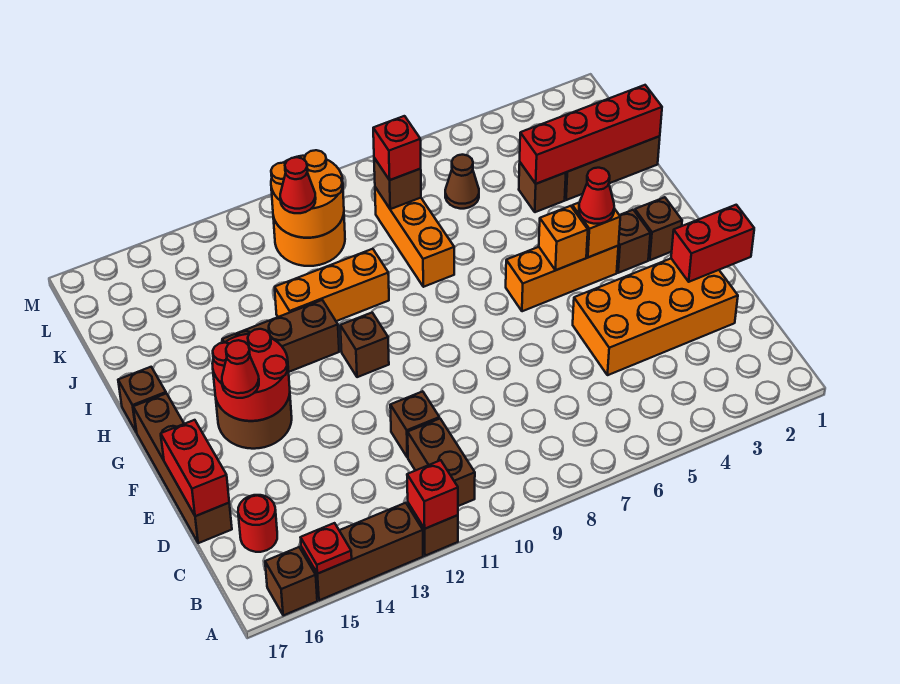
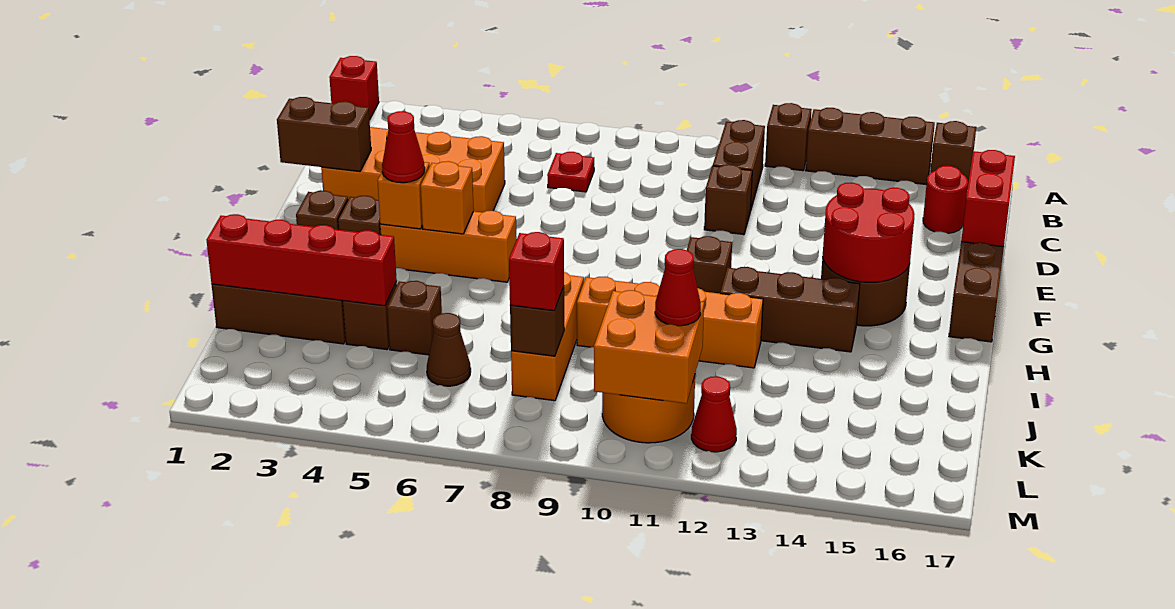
red brick A12 level 2 -> red brick A1 level 1
red plate A15 level 2 -> red plate C7 level 1
red brick E1:E2 level 2 -> brown brick E1:E2 level 2
red cone F15 level 3 -> red cone L12 level 1
brown brick H17 level 1 -> brown brick J5 level 1
orange brick I10:I12 level 1 -> orange brick I9:I12 level 1
orange round brick K10:L11 level 2 -> orange brick K10:L11 level 2

